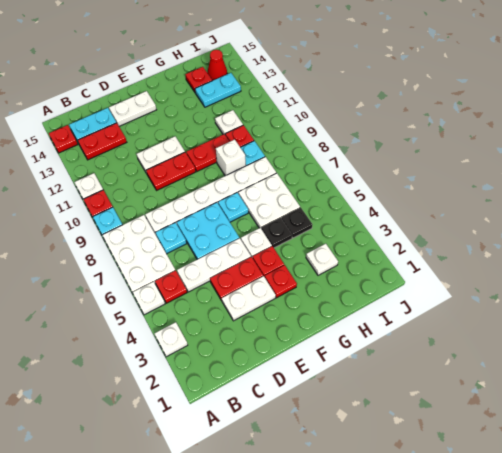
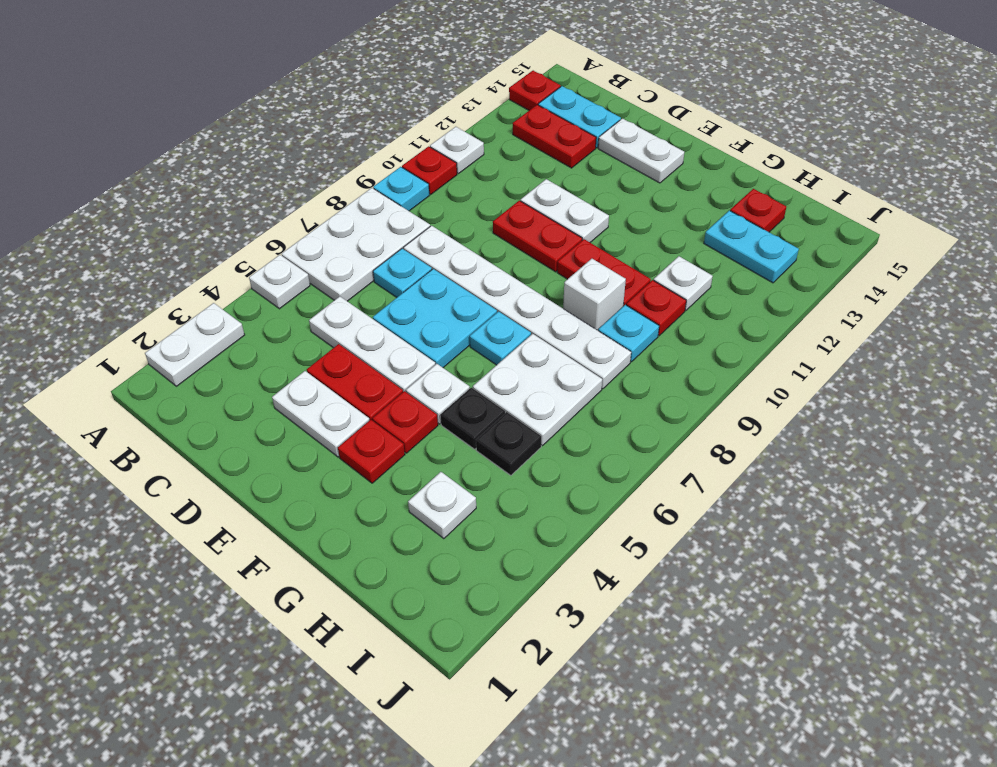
white plate A3 level 1 -> white plate A2:A3 level 1
red plate B5 level 1 -> none
red cone I14 level 1 -> none

